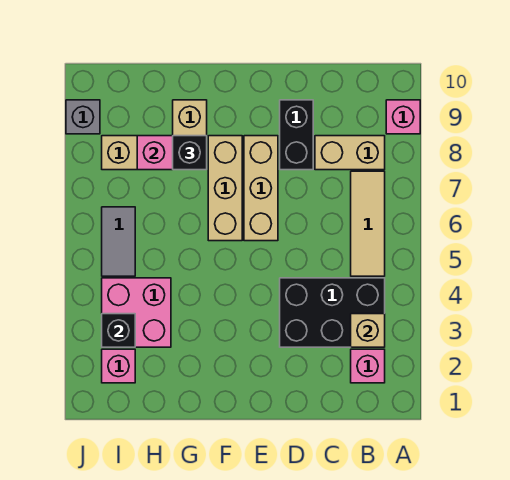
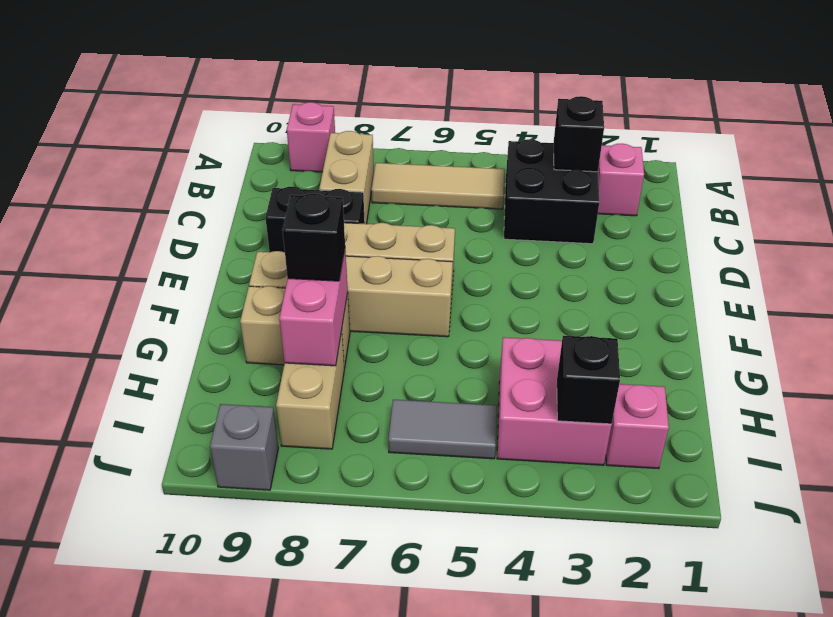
black brick B3:D4 level 1 -> black brick B3:C4 level 1
tan brick B3 level 2 -> black brick B3 level 2
tan brick F6:F8 level 1 -> tan brick F6:F9 level 1

